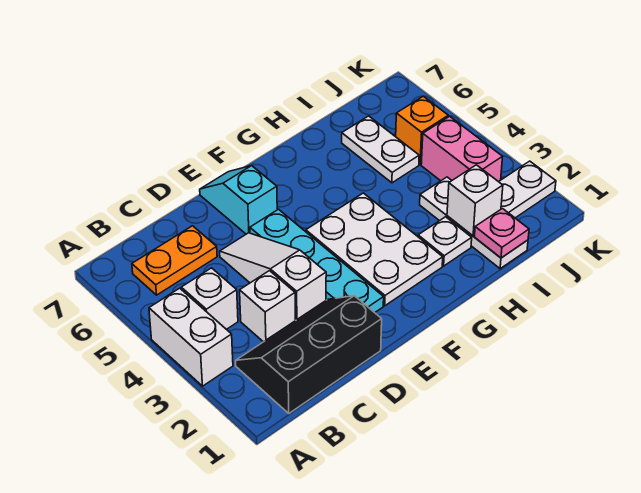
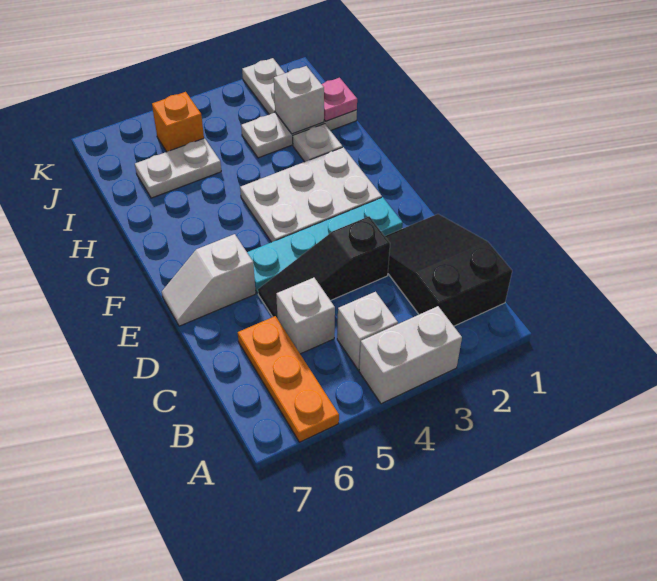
black slope B1:D2 level 1 top 1 -> black slope B1:D2 level 1 top B
orange plate B6:C6 level 1 -> orange plate A6:C6 level 1
white brick C3 level 1 -> white brick C5 level 1
white slope D3:D5 level 1 top 3 -> black slope D3:D5 level 1 top 3
cyan slope E6:E7 level 1 top 6 -> white slope E6:E7 level 1 top 6
pink brick J3:J4 level 1 -> none

